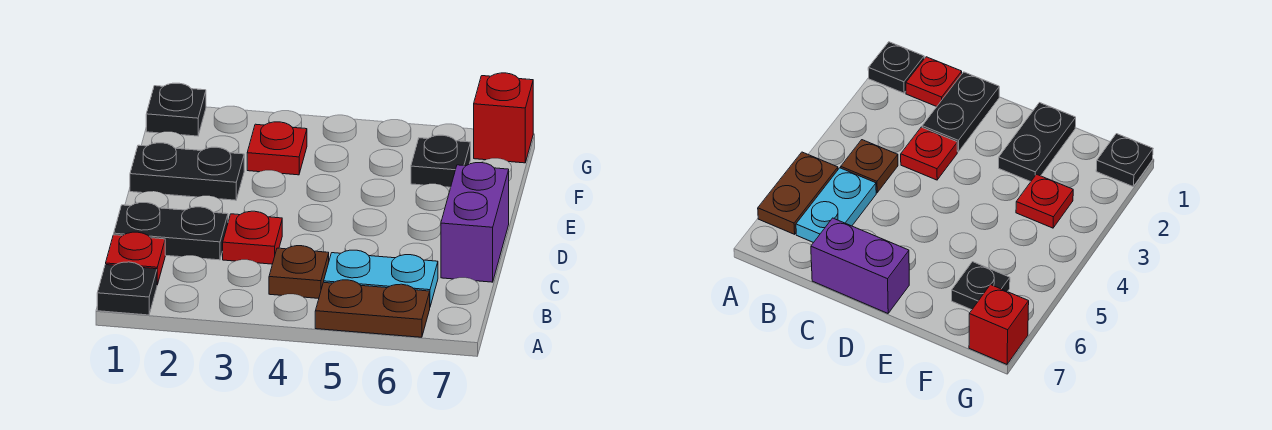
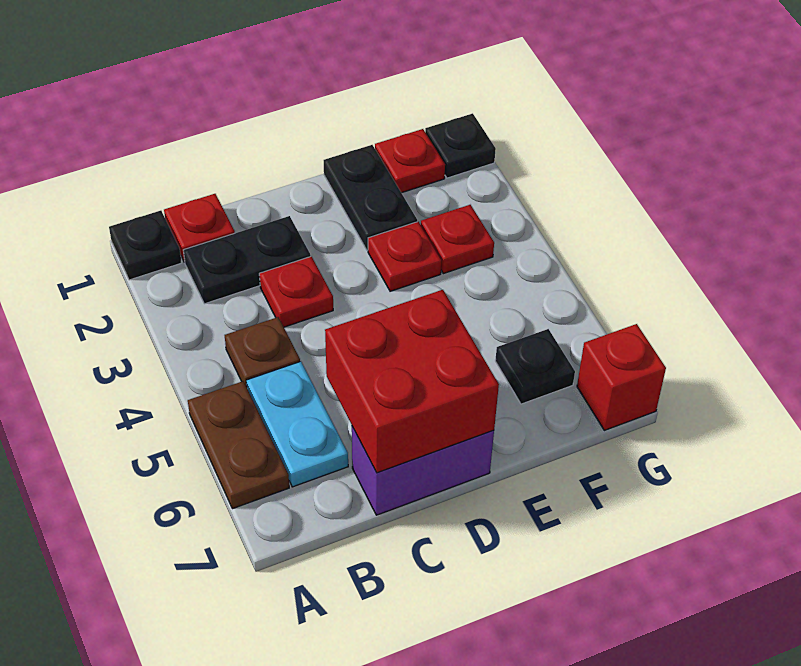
black plate C1:C2 level 1 -> black plate B2:C2 level 1
none -> red brick C6:D7 level 2
none -> red plate E3 level 1
none -> red plate F1 level 1

